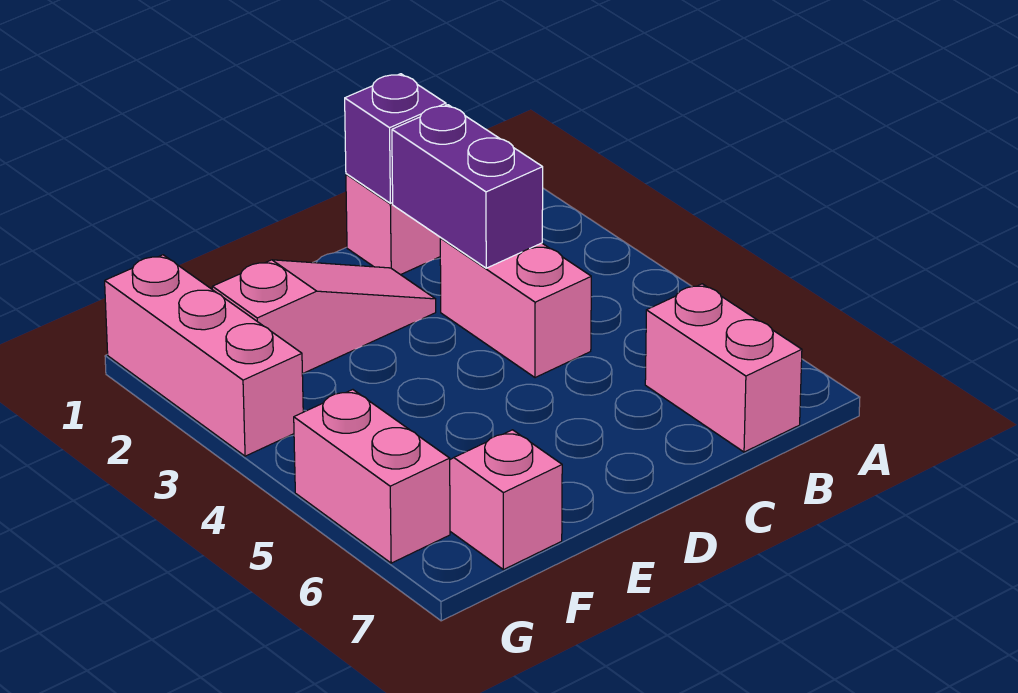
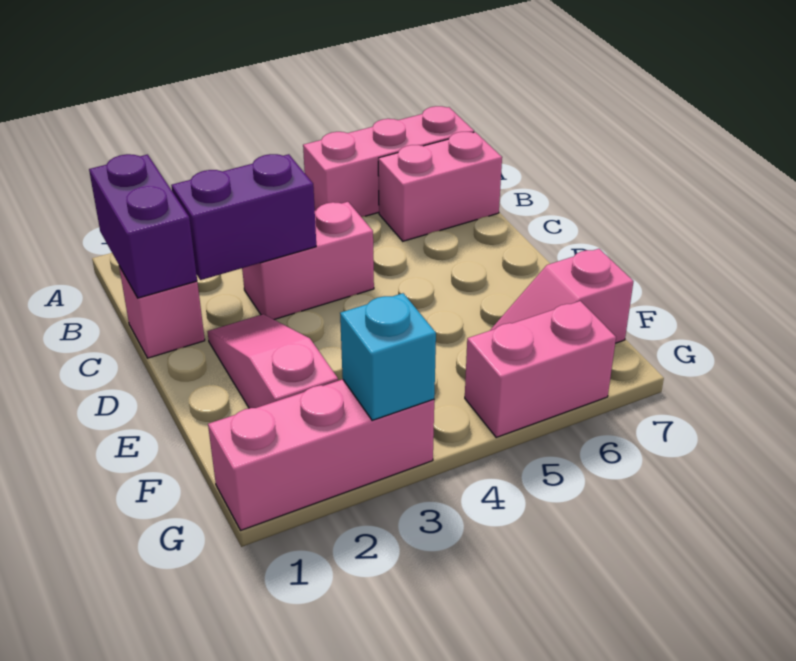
none -> pink brick A5:A7 level 1
purple brick C1 level 2 -> purple brick B1:C1 level 2
none -> cyan brick G3 level 2

